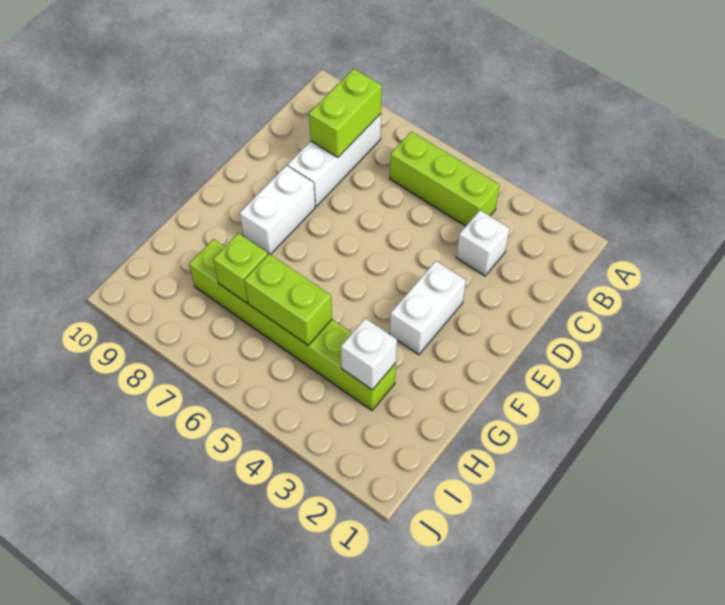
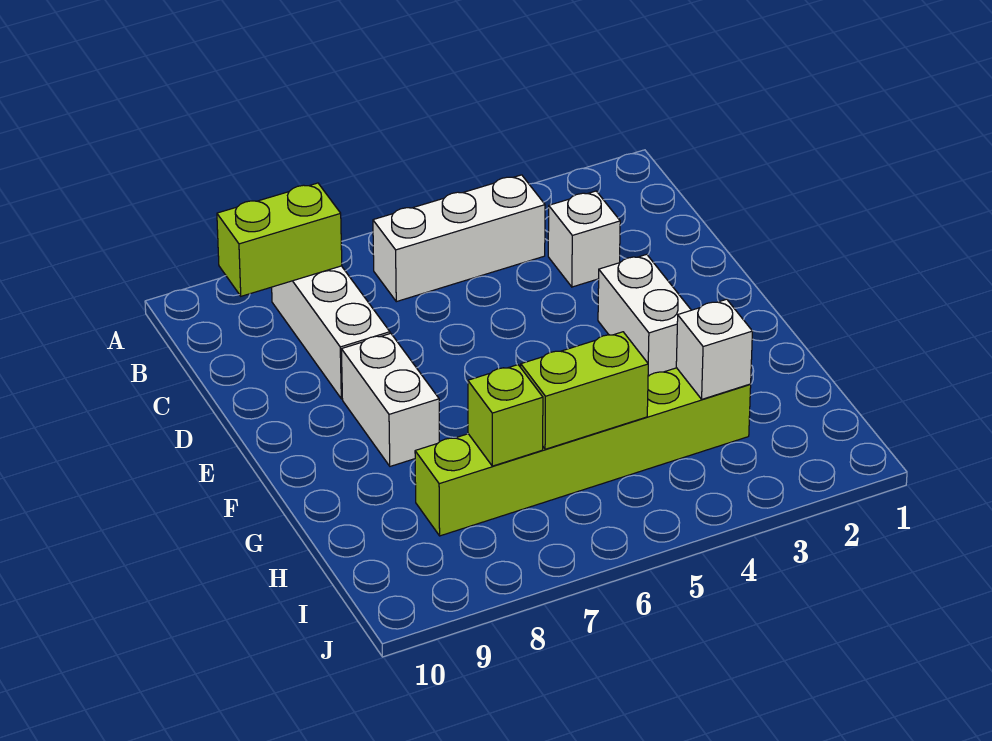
lime brick B4:B6 level 1 -> white brick B4:B6 level 1
lime brick B8:C8 level 2 -> lime brick B8:B9 level 2

